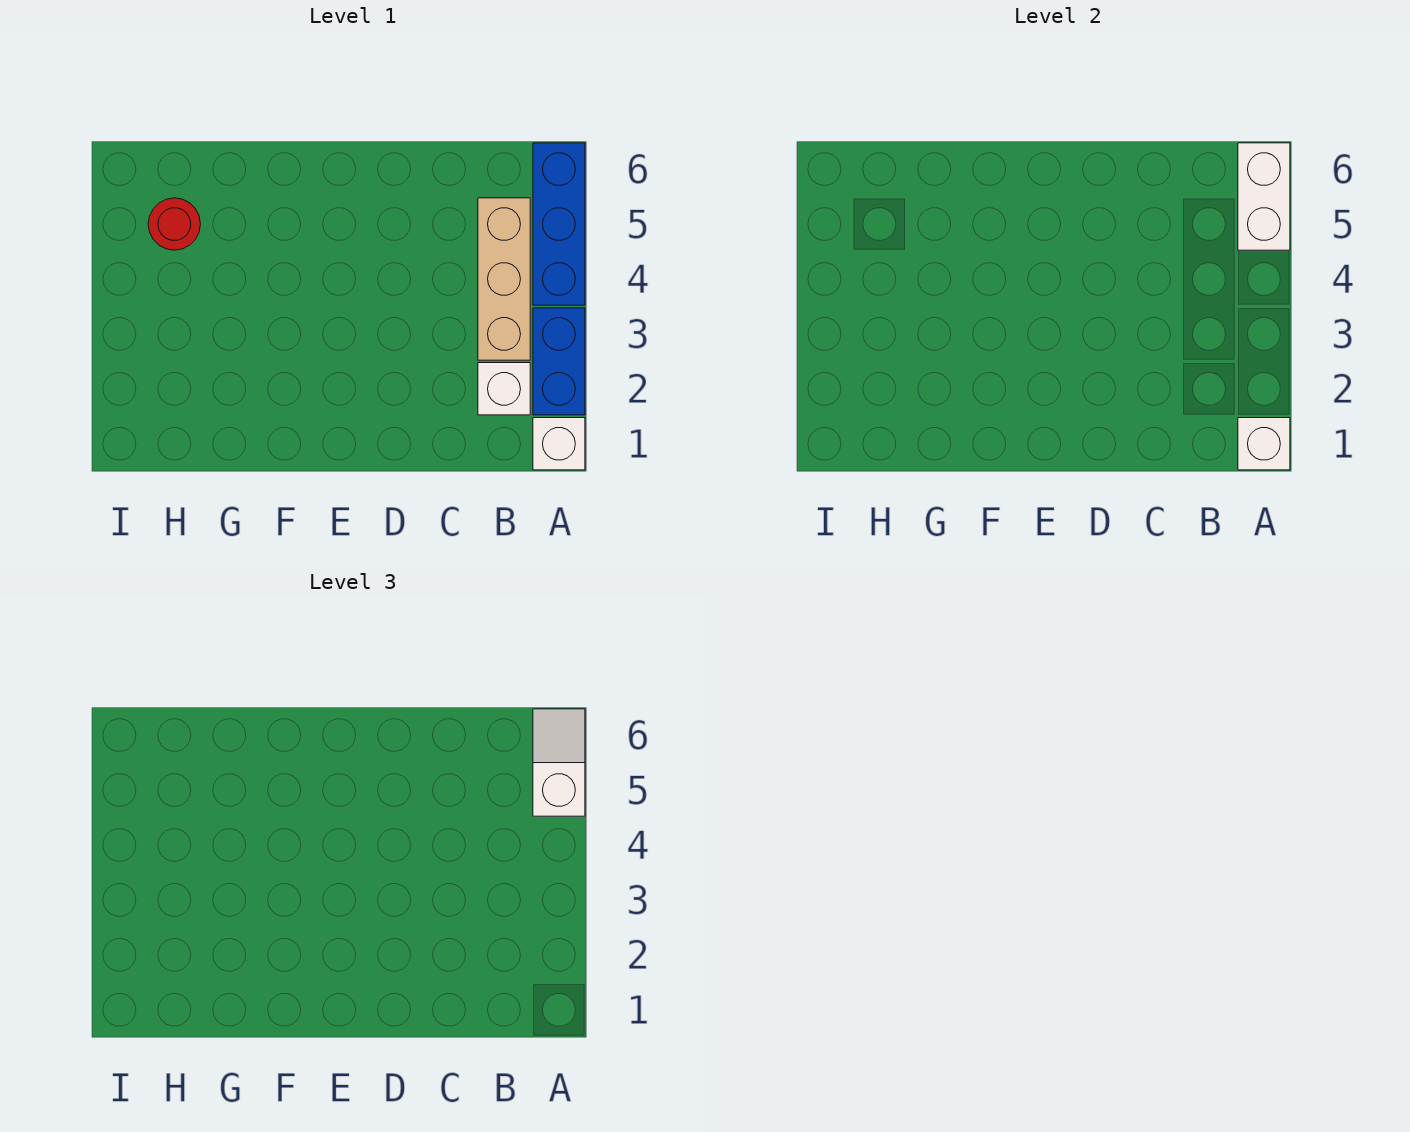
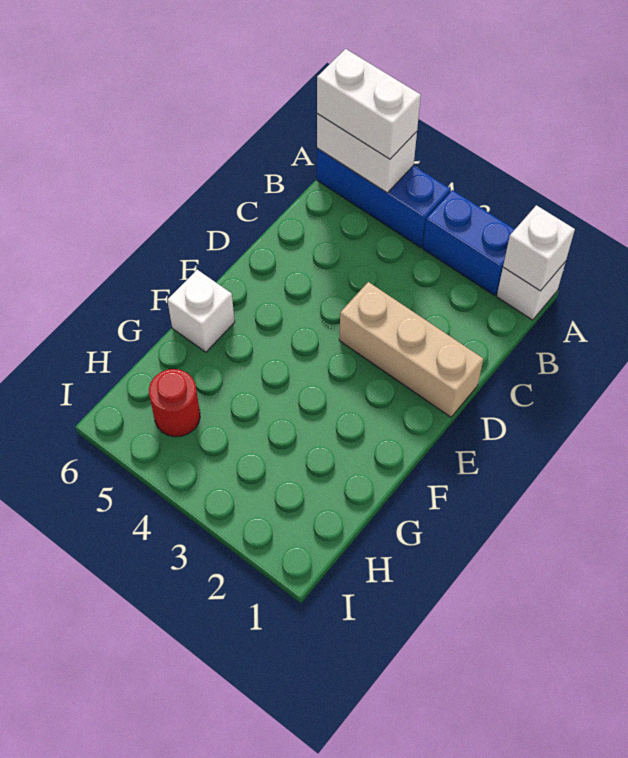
white slope A5:A6 level 3 top 5 -> white brick A5:A6 level 3
white brick B2 level 1 -> white brick F6 level 1
tan brick B3:B5 level 1 -> tan brick D1:D3 level 1

